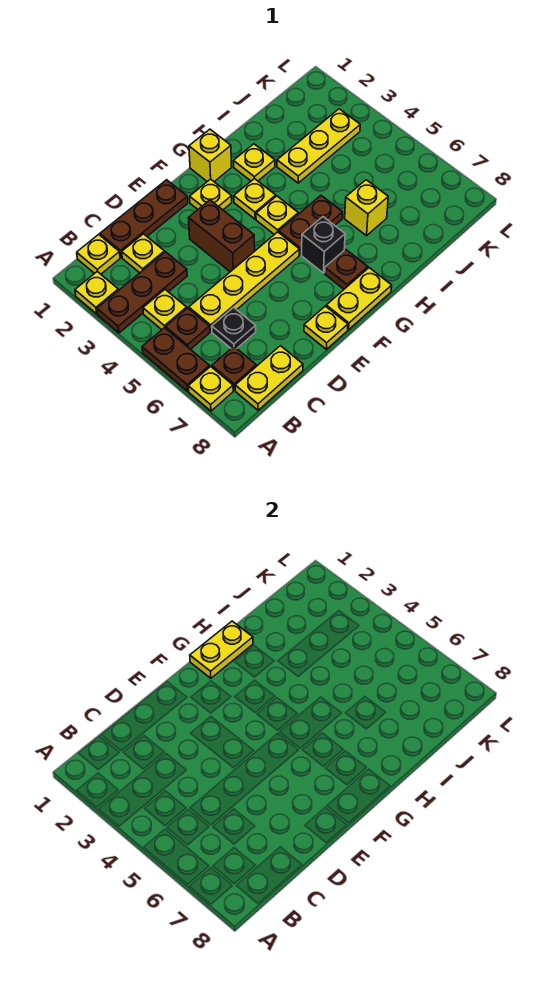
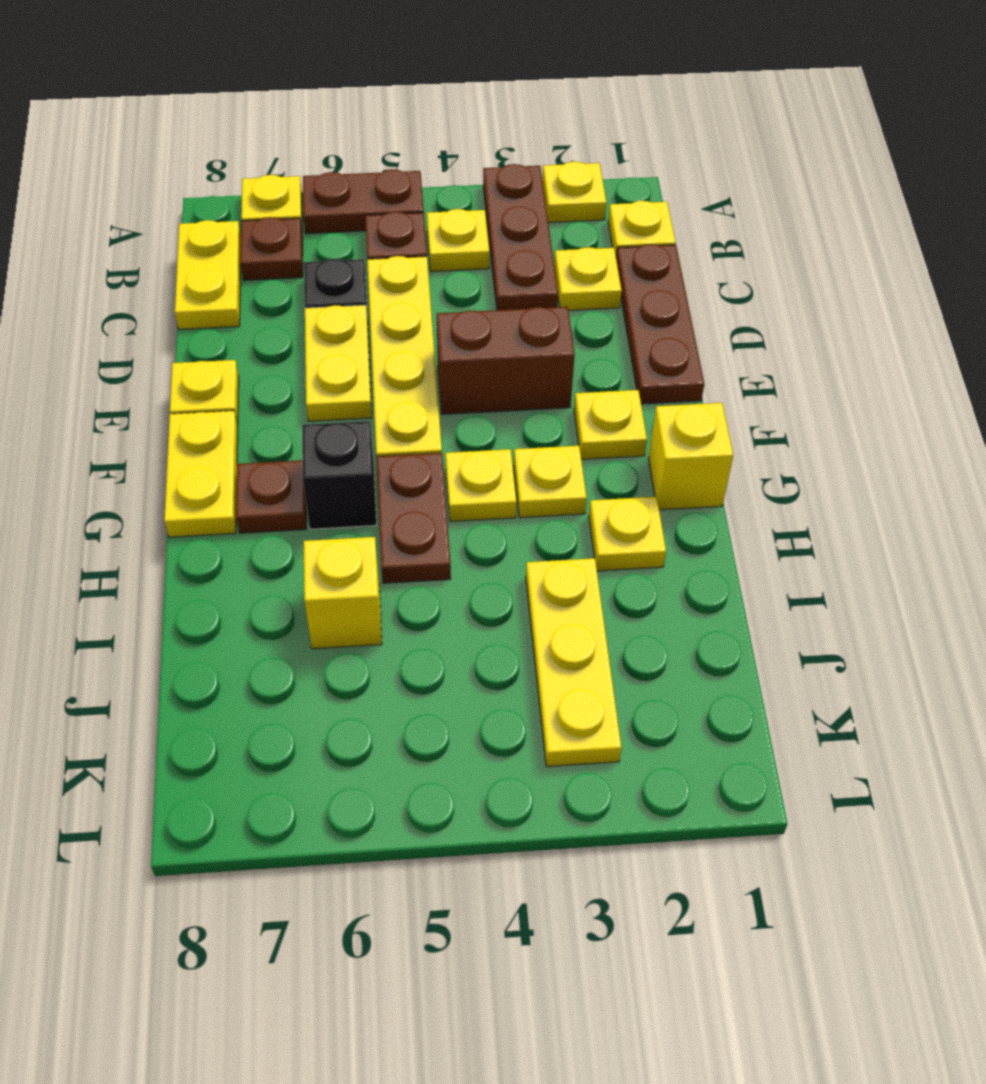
yellow plate G1:H1 level 2 -> yellow plate D6:E6 level 1

